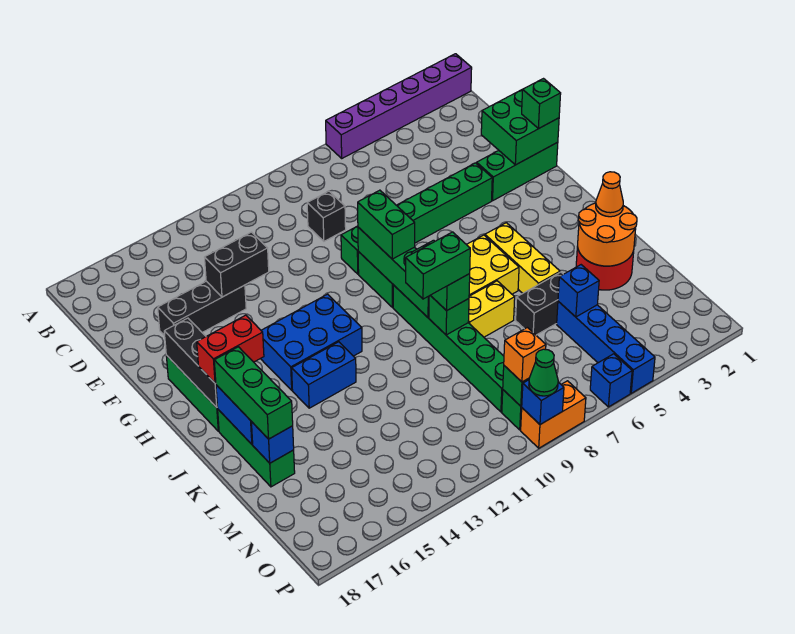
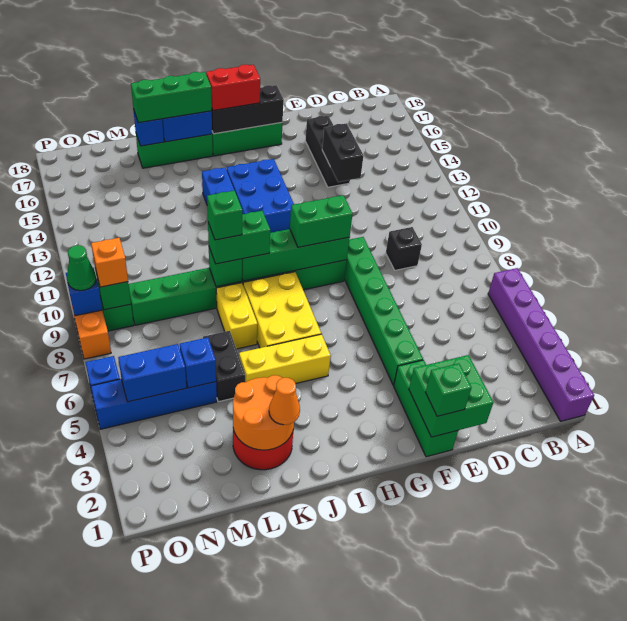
red brick I16:I17 level 3 -> red brick H17:I17 level 3
green brick K9:K10 level 4 -> green brick K9 level 4
none -> blue brick N5:O5 level 2

